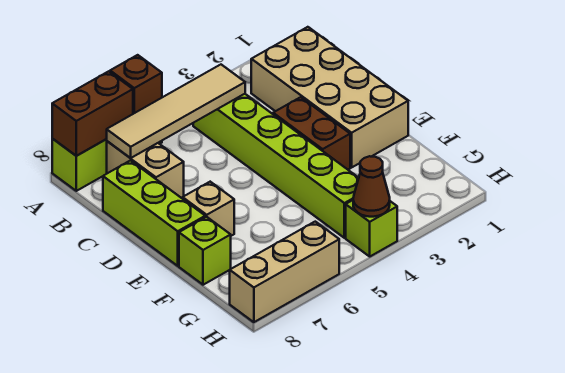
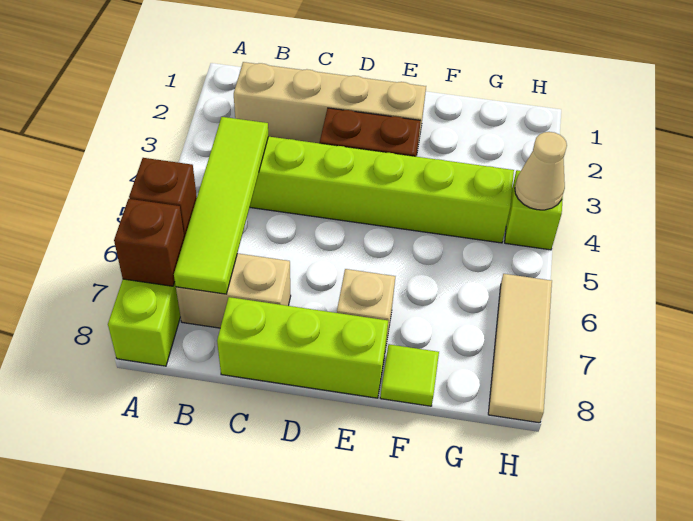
brown brick A7:A8 level 2 -> brown brick A7 level 2
tan brick B1:E2 level 1 -> tan brick B2:E2 level 1
tan tile B4:B7 level 2 -> lime tile B4:B7 level 2
lime brick F8 level 1 -> lime tile F8 level 1
brown cone H4 level 2 -> tan cone H4 level 2
tan brick H6:H8 level 1 -> tan tile H6:H8 level 1

